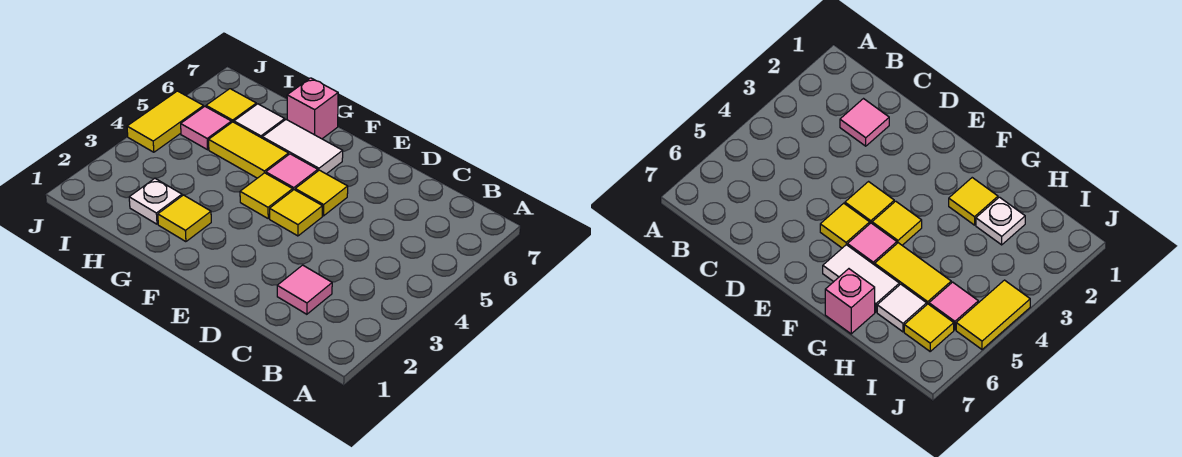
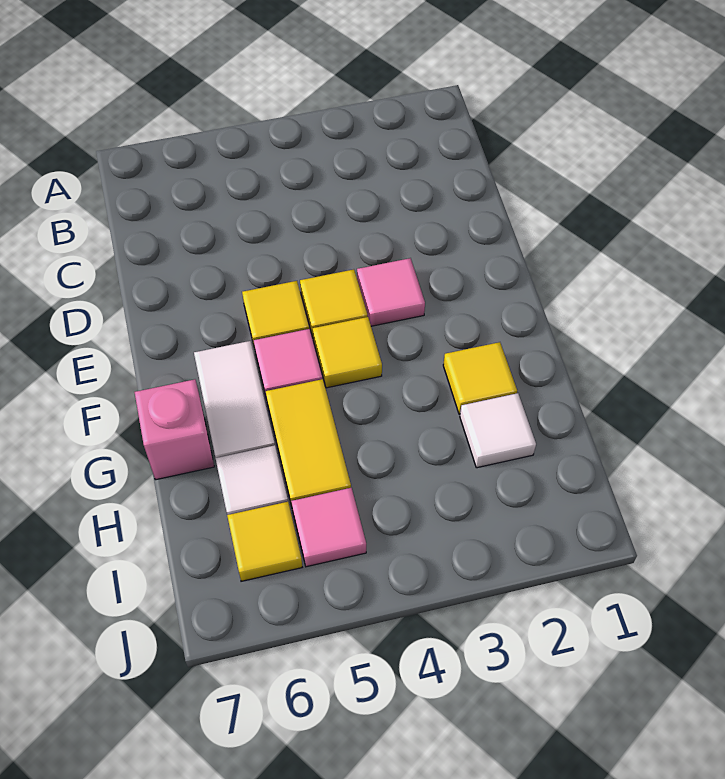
pink tile C2 level 1 -> pink tile E3 level 1
white plate H2 level 1 -> white tile H2 level 1
yellow tile J4:J5 level 1 -> none

